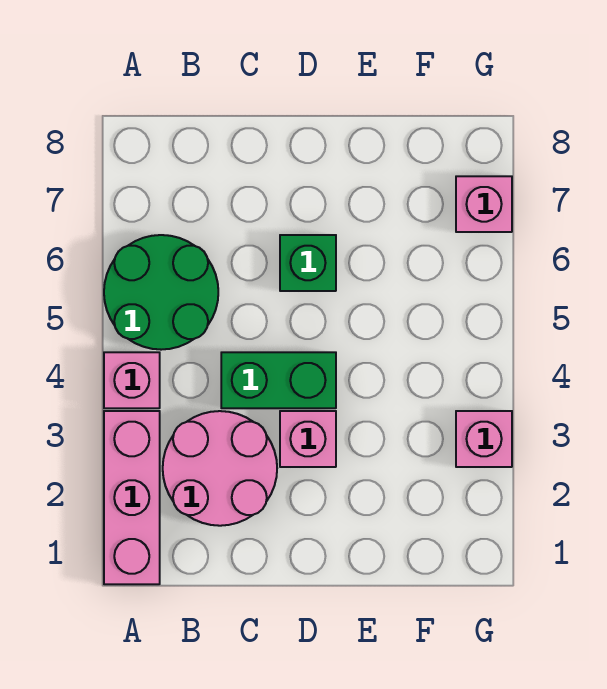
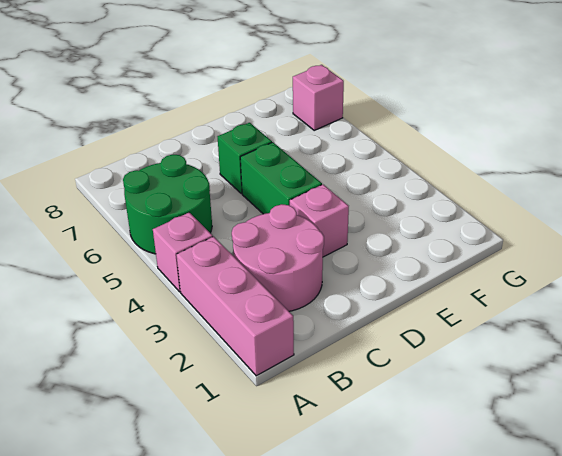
green brick C4:D4 level 1 -> green brick D4:D5 level 1
pink brick G3 level 1 -> none

